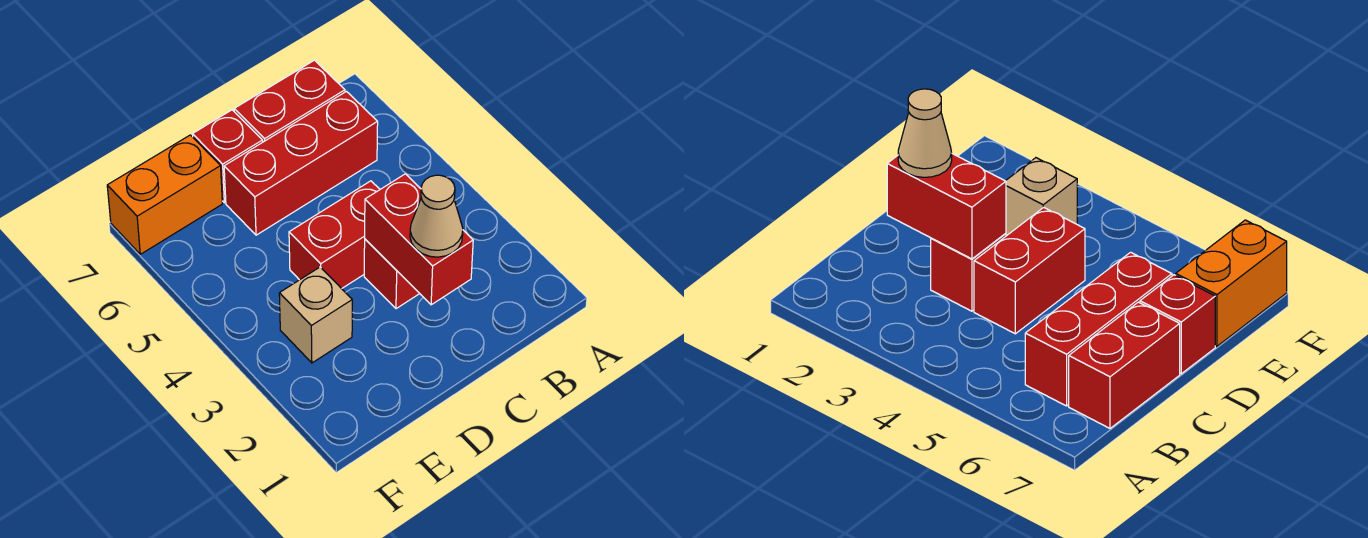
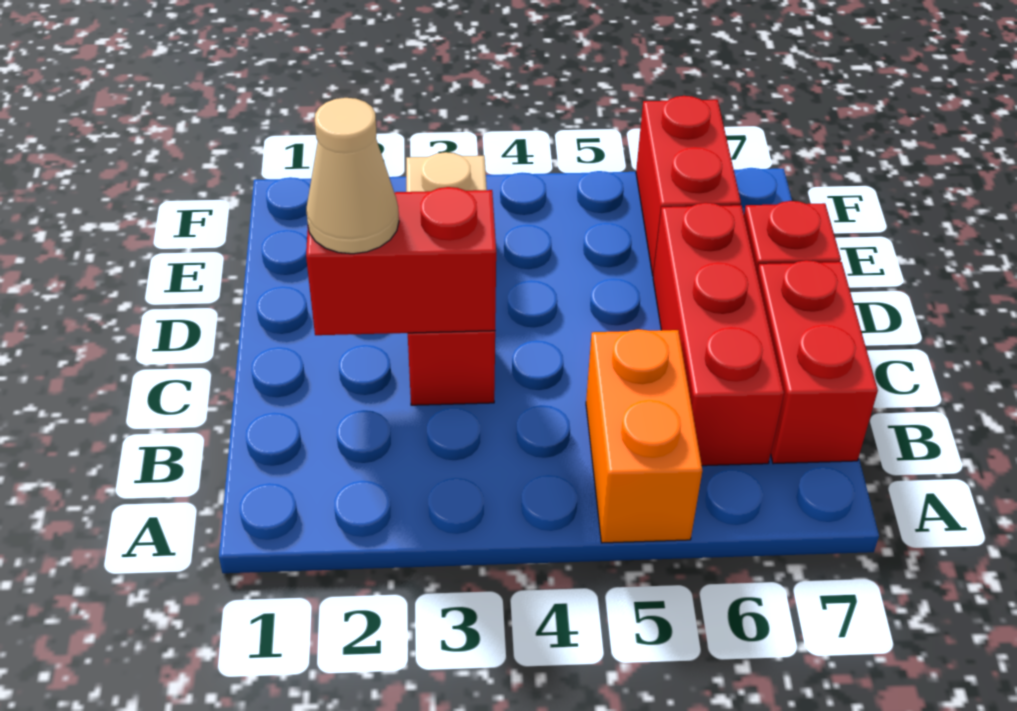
red brick C4:D4 level 1 -> red brick E6:F6 level 1
orange brick E7:F7 level 1 -> orange brick A5:B5 level 1

